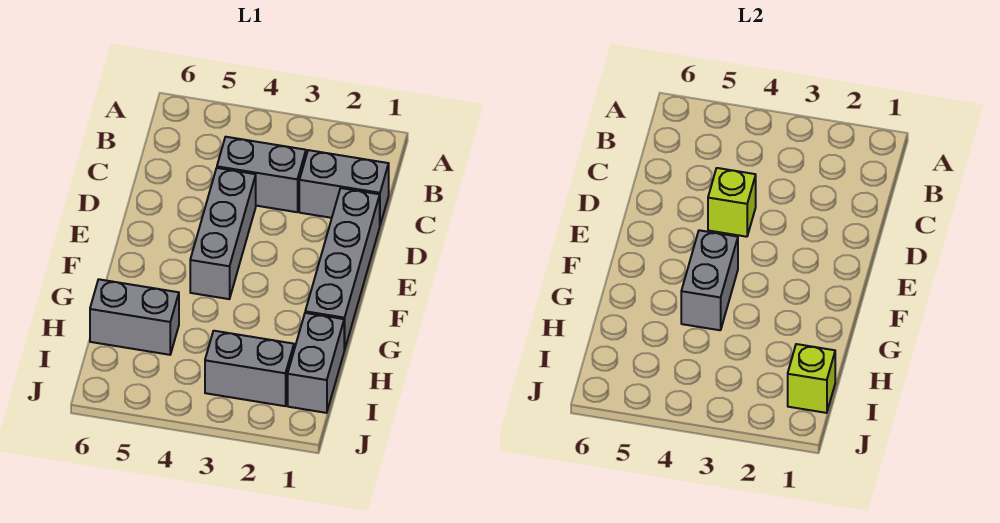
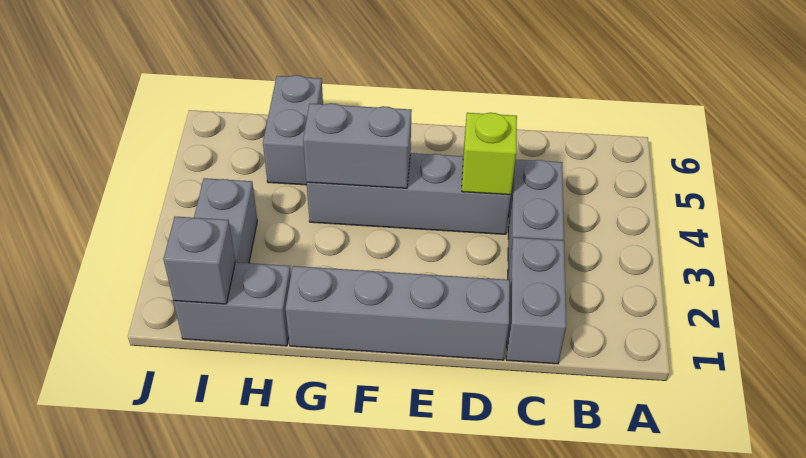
grey brick D4:F4 level 1 -> grey brick D4:G4 level 1
lime brick I1 level 2 -> grey brick I1 level 2

